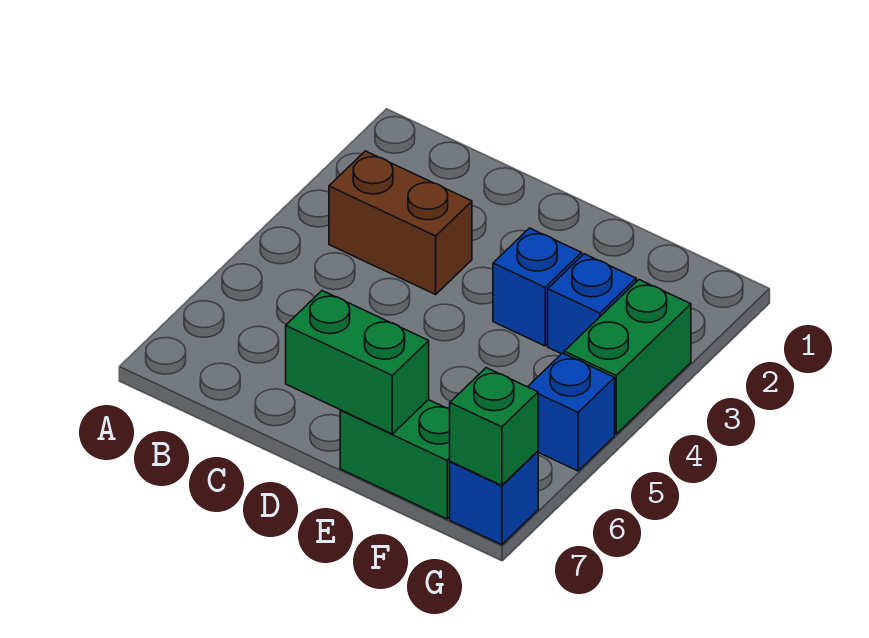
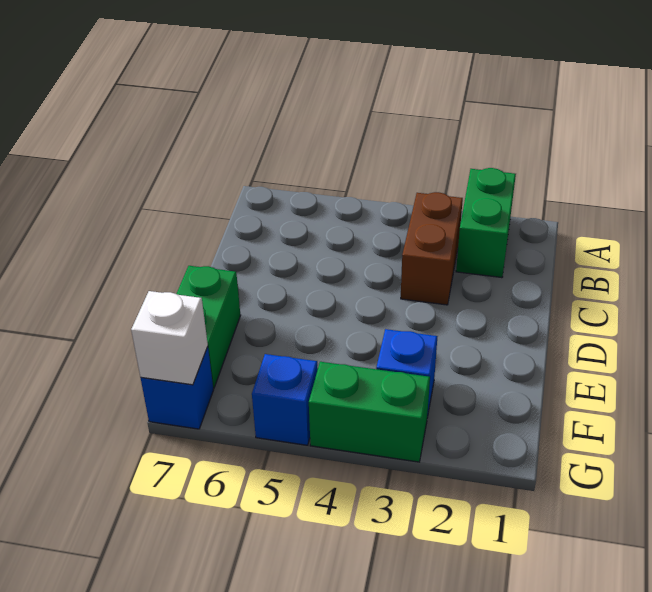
green brick D7:E7 level 2 -> green brick A2:B2 level 1
blue brick E3 level 1 -> none
green brick G7 level 2 -> white brick G7 level 2

